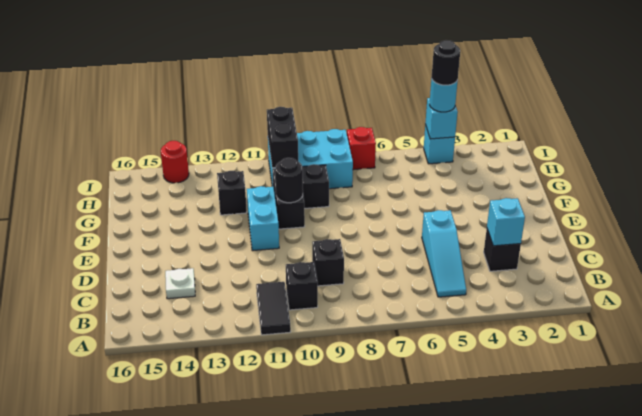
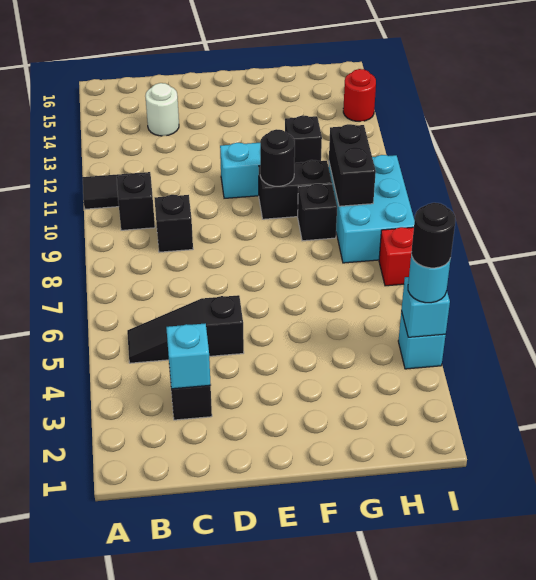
cyan slope B5:D5 level 1 top D -> black slope B5:D5 level 1 top D
white plate C14 level 1 -> white round brick C14 level 1
black brick H10:I10 level 2 -> black brick H9:H10 level 2

